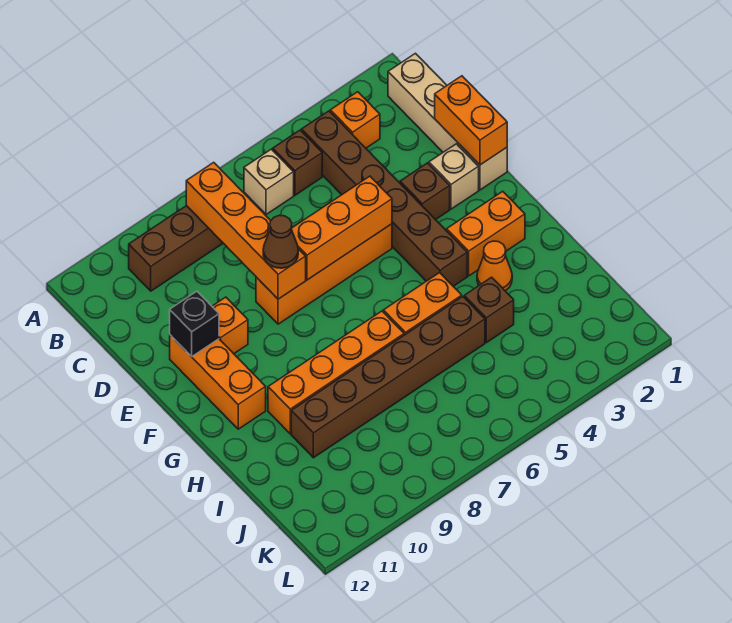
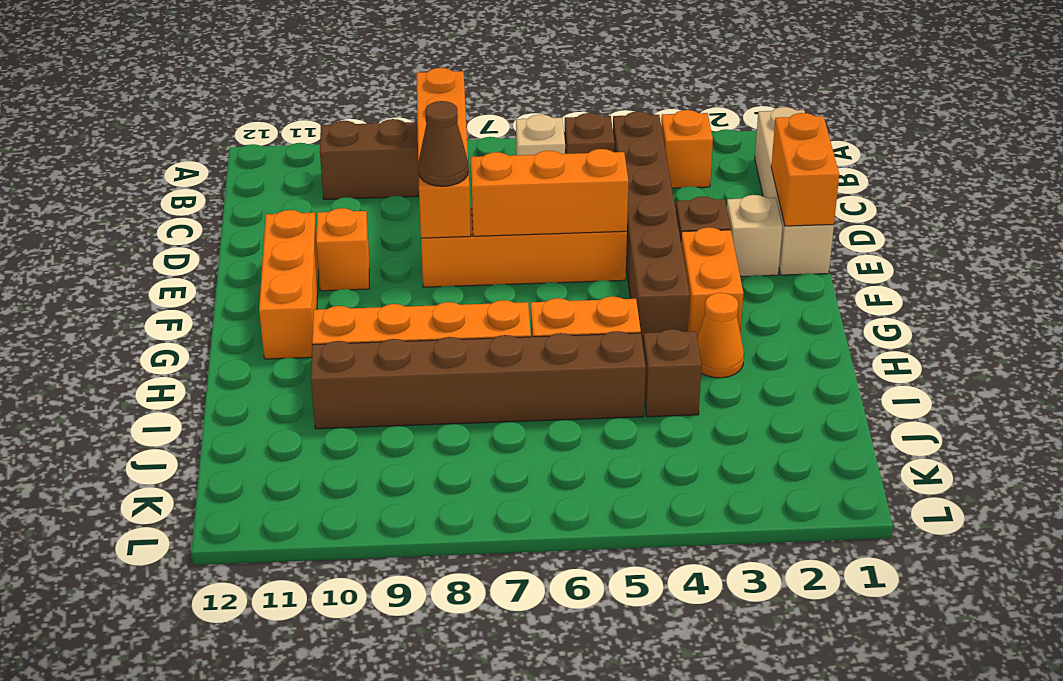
black brick E11 level 2 -> none
orange brick G2:G3 level 1 -> orange brick F3:G3 level 1

